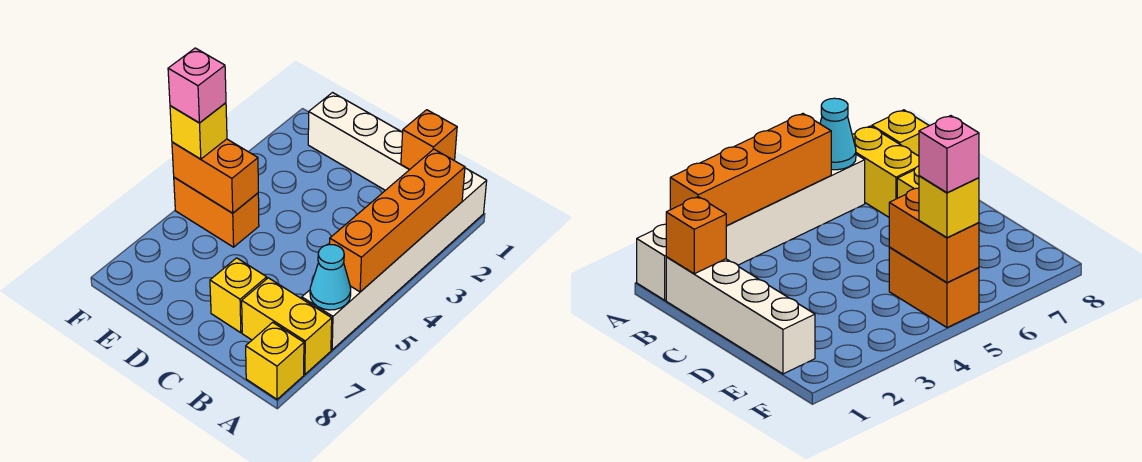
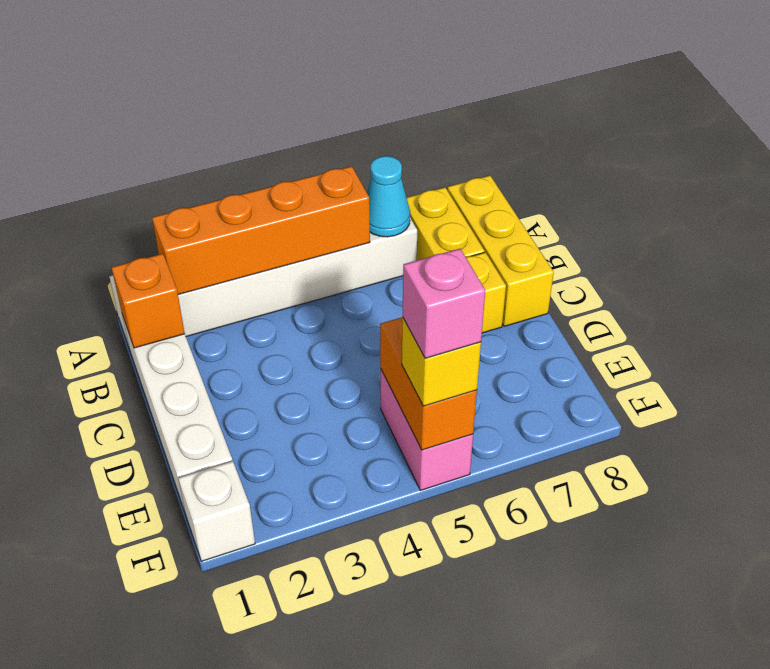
yellow brick A8 level 1 -> yellow brick A8:C8 level 1
orange brick E5:F5 level 1 -> pink brick E5:F5 level 1
none -> white brick F1 level 1

